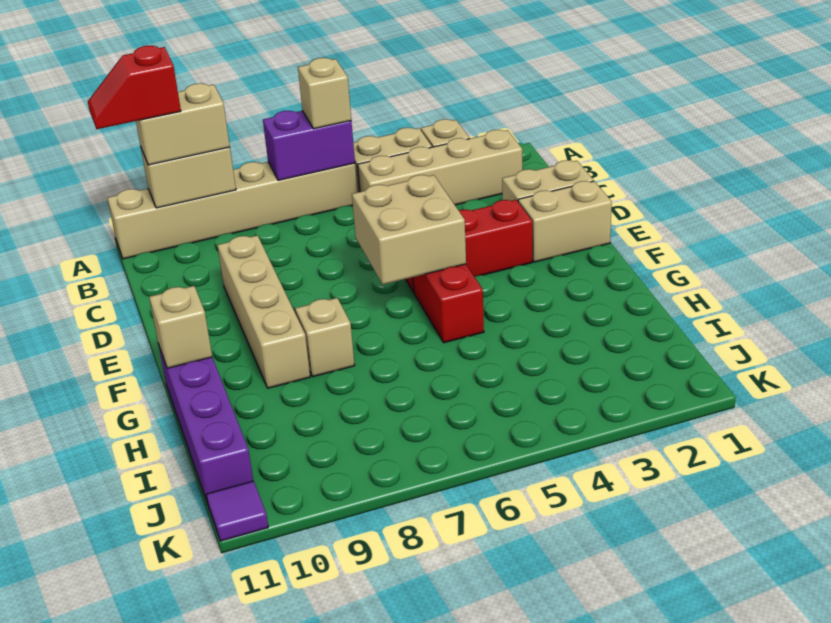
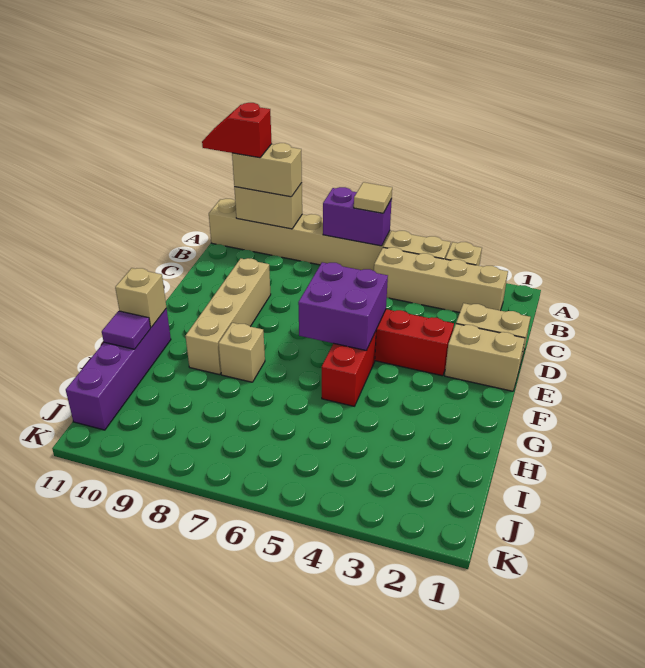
tan brick A6 level 3 -> tan tile A6 level 3
tan brick E5:F6 level 2 -> purple brick E5:F6 level 2
purple tile K11 level 1 -> purple tile H11 level 2

